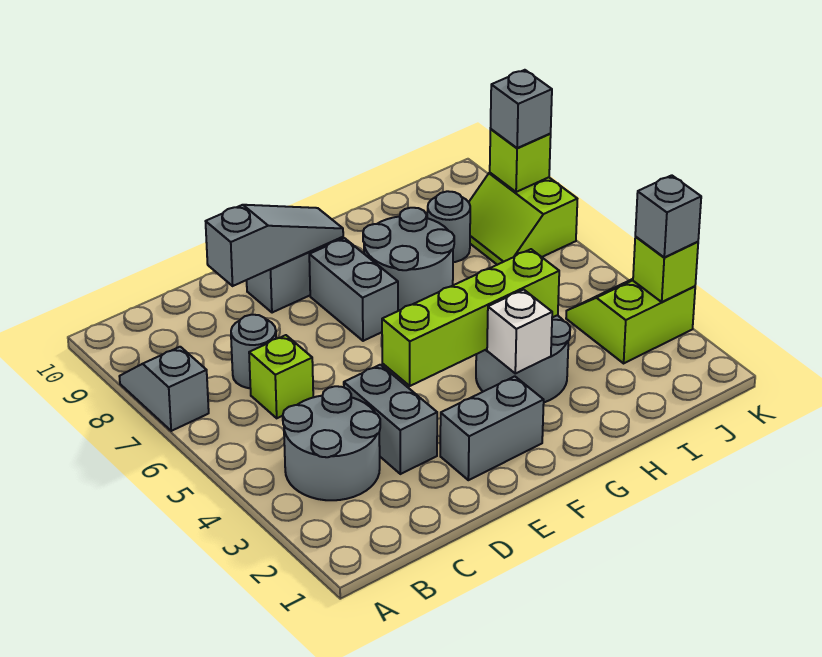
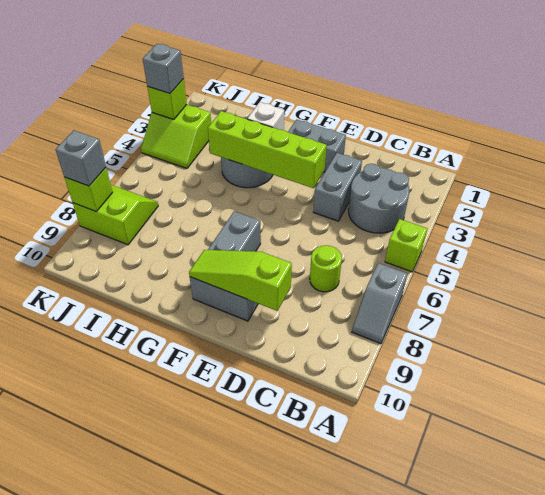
lime brick C6 level 1 -> lime brick A5 level 1
grey round brick C7 level 1 -> lime round brick C7 level 1
grey slope D9:F9 level 2 top D -> lime slope D9:F9 level 2 top D
grey round brick G7:H8 level 1 -> none
grey round brick I8 level 1 -> none
lime slope J7:K8 level 1 top K -> lime slope J7:K8 level 1 top 8

